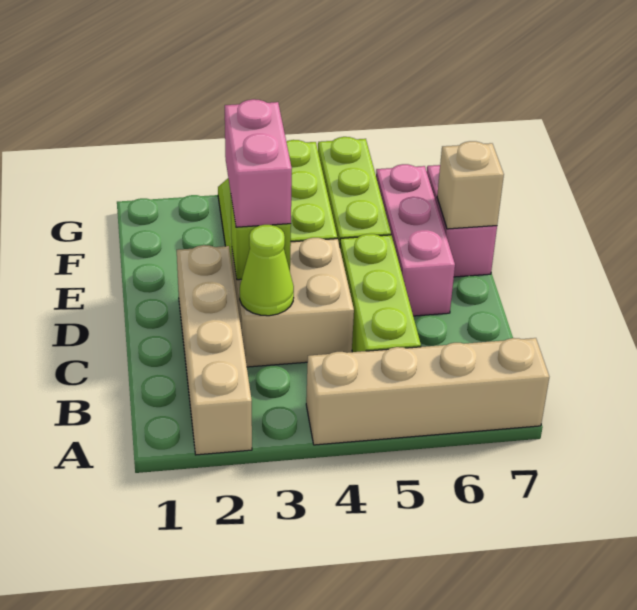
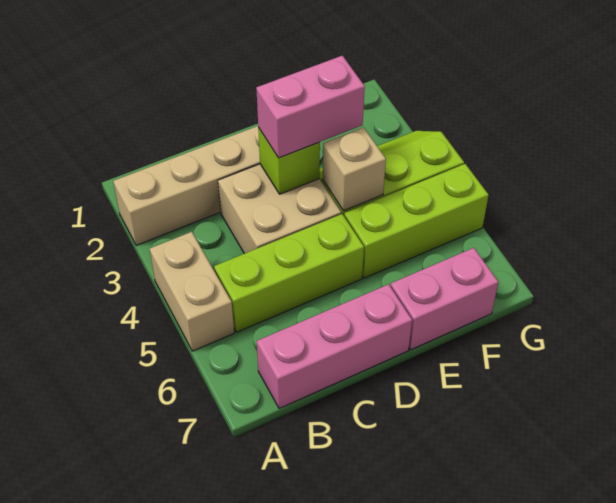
tan brick A4:A7 level 1 -> tan brick A4:A5 level 1
lime cone C3 level 2 -> none
pink brick D6:F6 level 1 -> pink brick B7:D7 level 1
tan brick E7 level 2 -> tan brick E4 level 2

